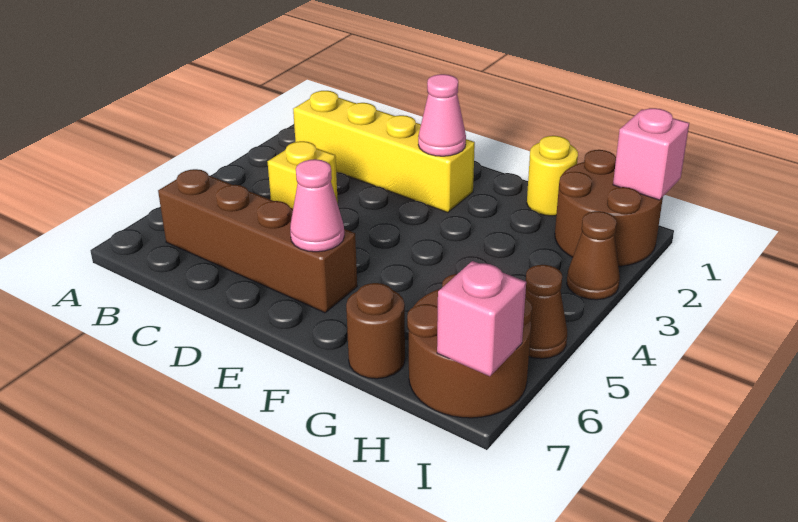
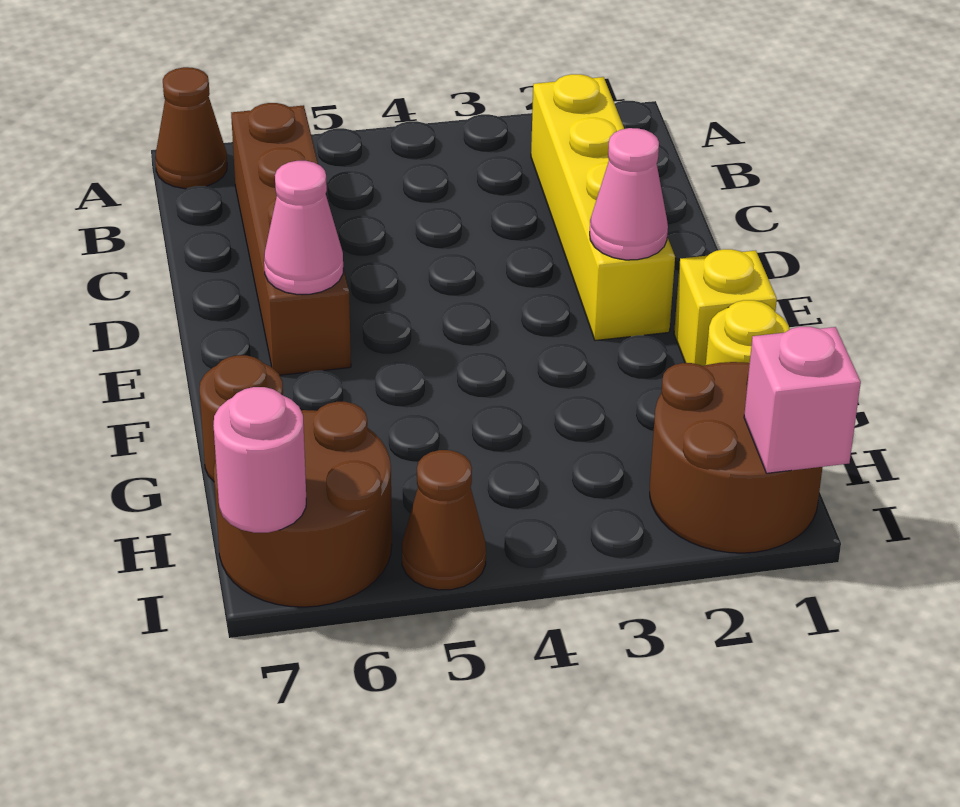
yellow brick C4 level 1 -> yellow brick F1 level 1
brown cone I3 level 1 -> brown cone A7 level 1
pink brick I7 level 2 -> pink round brick I7 level 2

